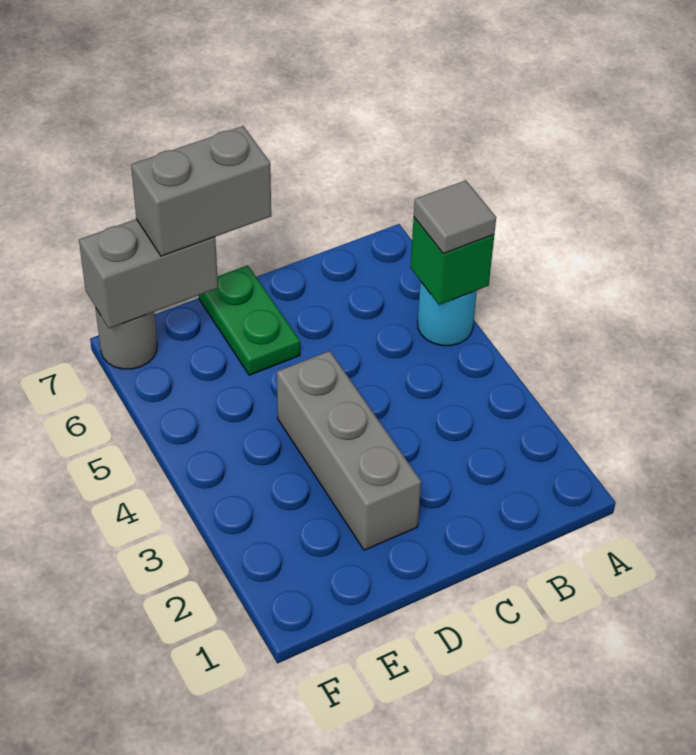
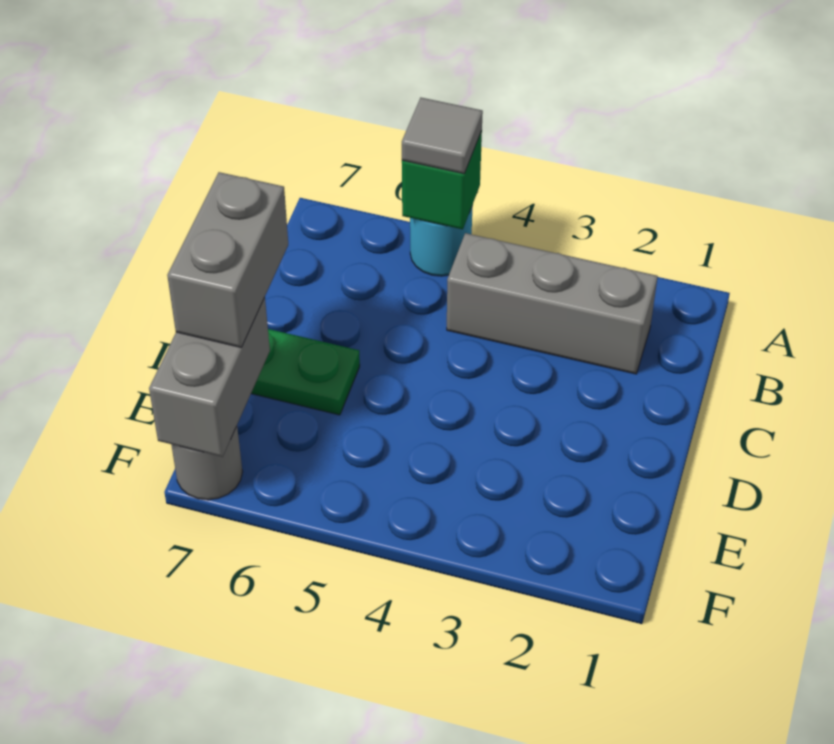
grey brick D2:D4 level 1 -> grey brick B2:B4 level 1

